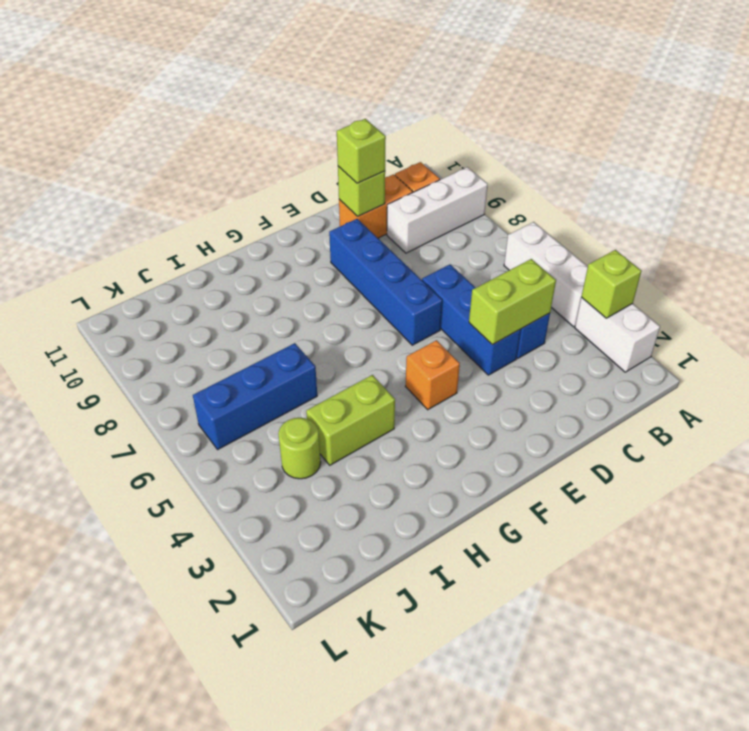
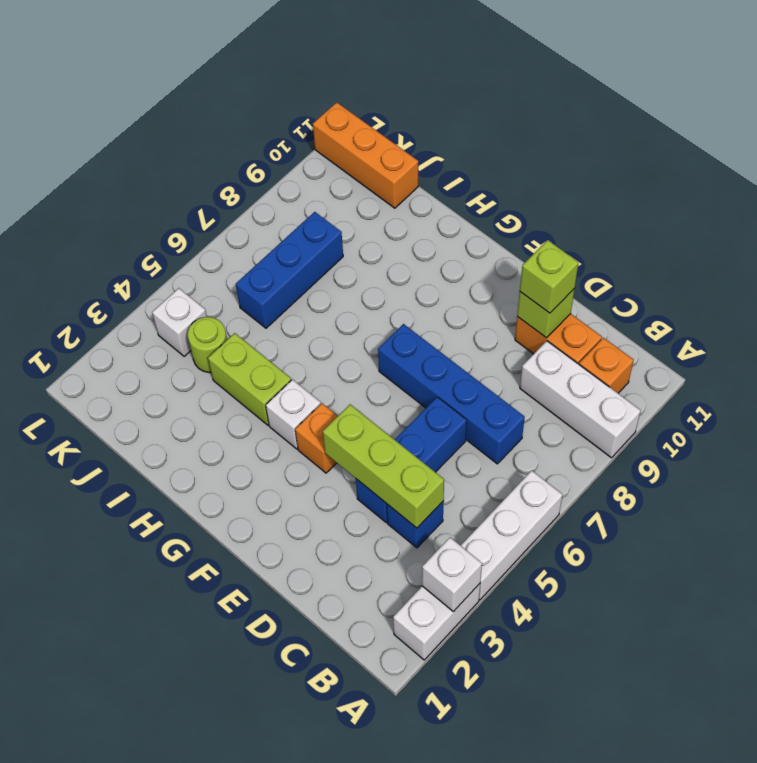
lime brick A3 level 2 -> white brick A3 level 2
lime brick C4:D4 level 2 -> lime brick C4:E4 level 2
blue brick E6:E9 level 1 -> blue brick C7:F7 level 1
none -> white brick G4 level 1
blue brick I6:K6 level 1 -> blue brick J6:J8 level 1
none -> orange brick J11:L11 level 1
none -> white brick K4 level 1

